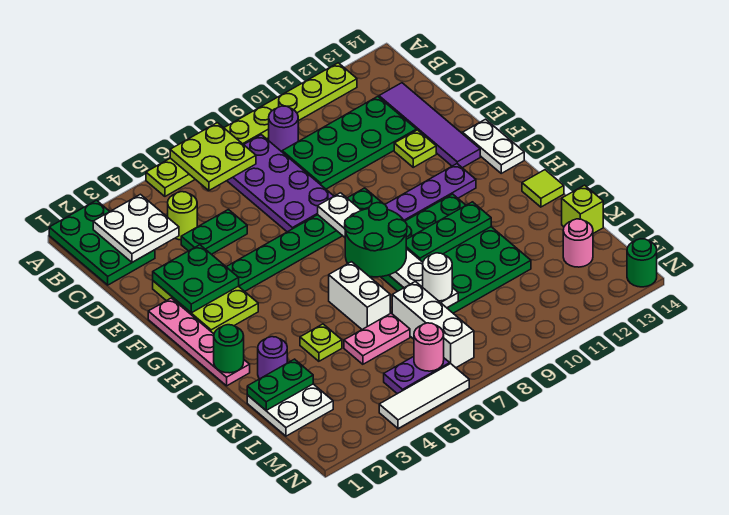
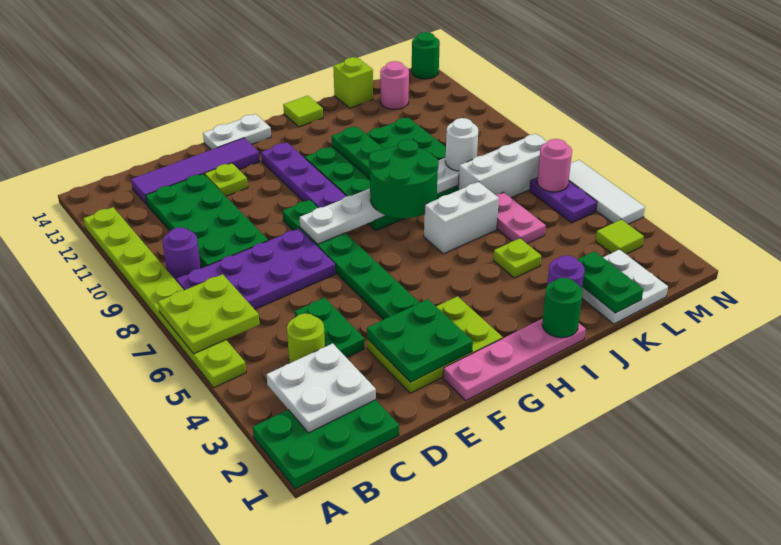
none -> lime tile M3 level 1

